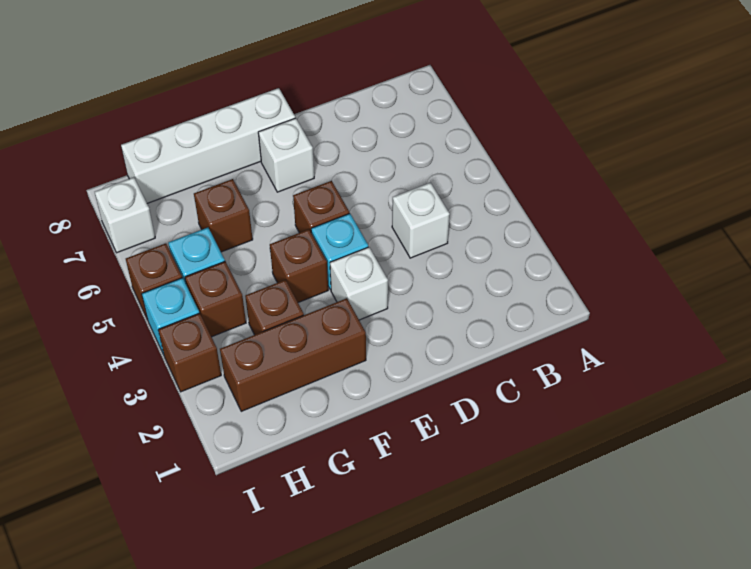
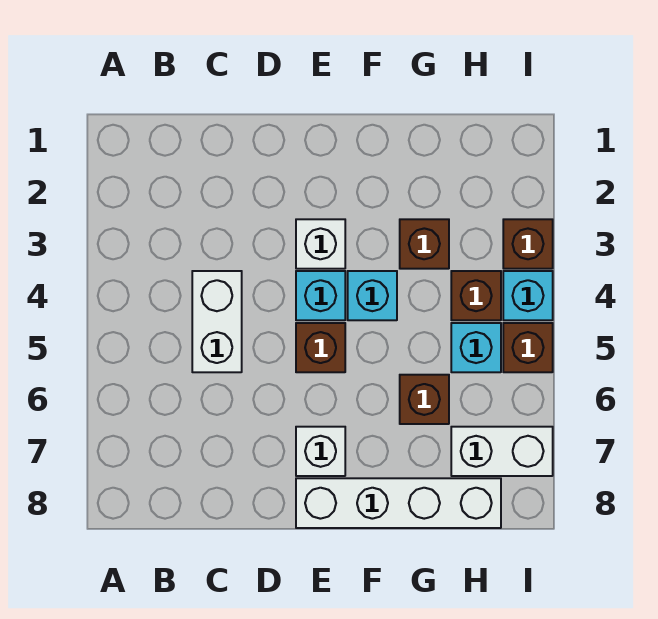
white brick C4 level 1 -> white brick C4:C5 level 1
brown brick F2:H2 level 1 -> none
brown brick F4 level 1 -> cyan brick F4 level 1
white brick I7 level 1 -> white brick H7:I7 level 1

